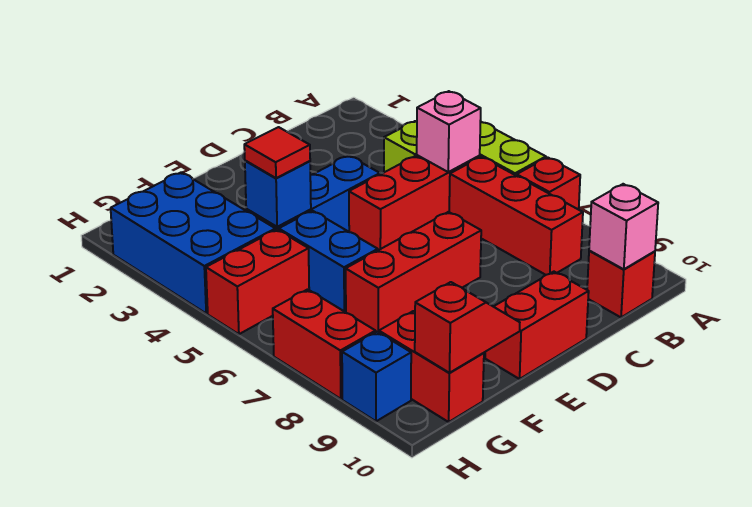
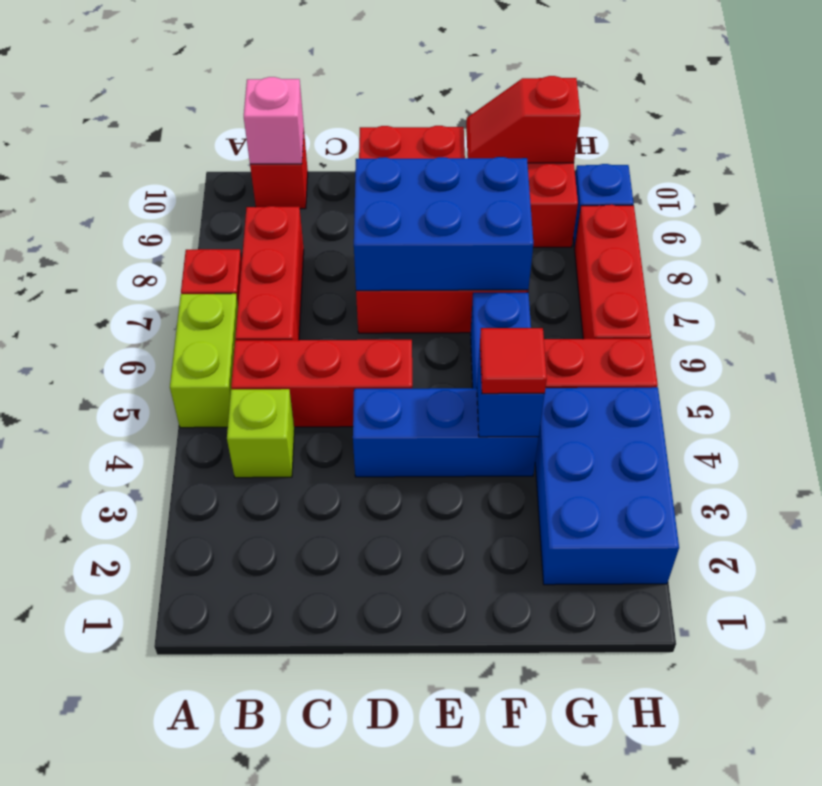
pink brick B5 level 2 -> none
none -> blue brick D7:F8 level 2
red brick H7:H8 level 1 -> red brick H6:H8 level 1

